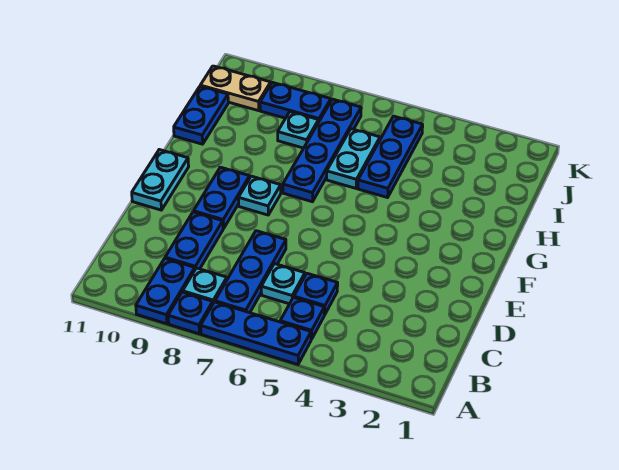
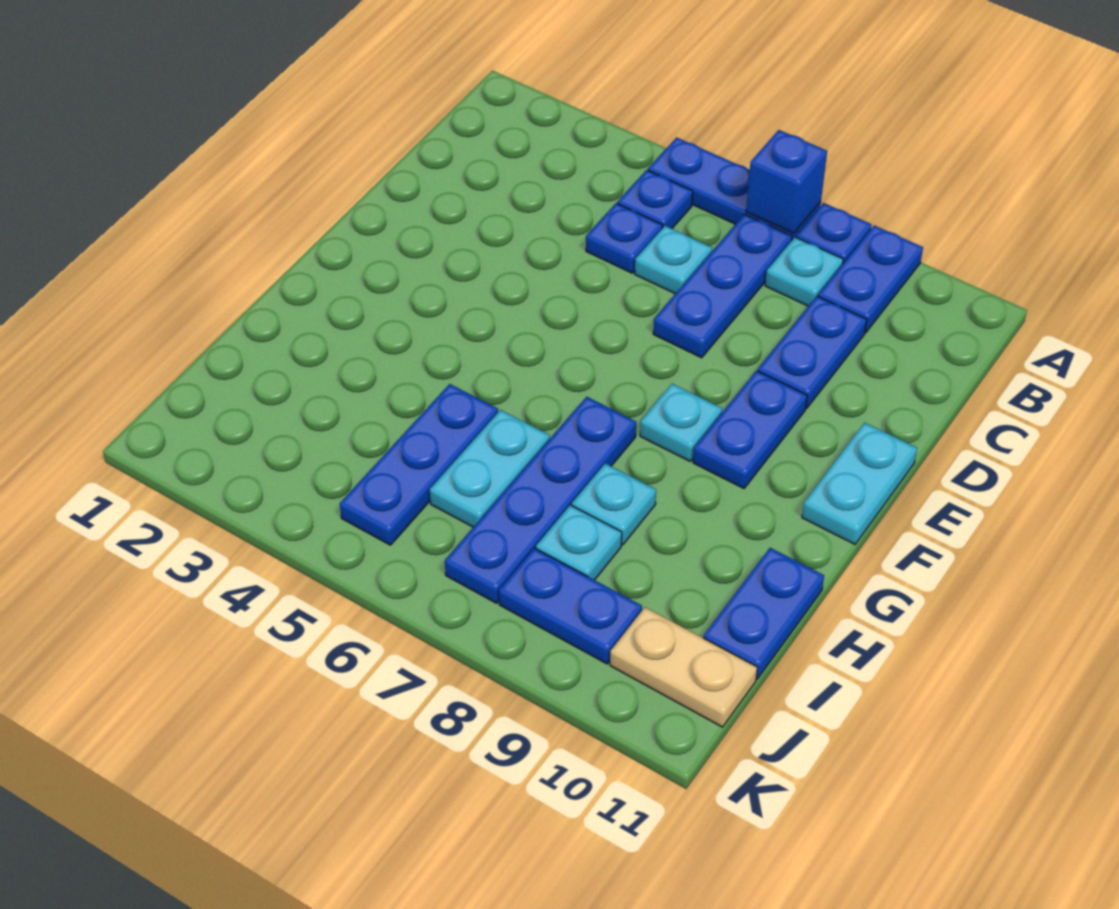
none -> blue brick A7 level 2
none -> cyan plate H8 level 1

